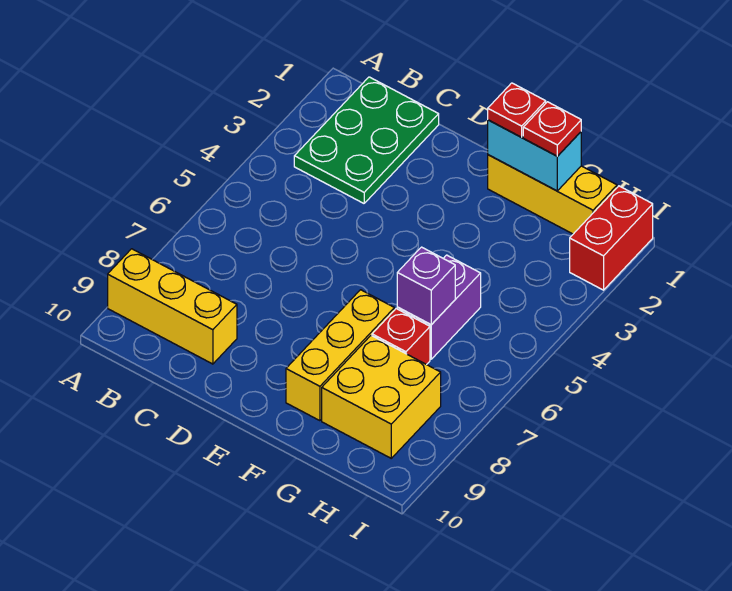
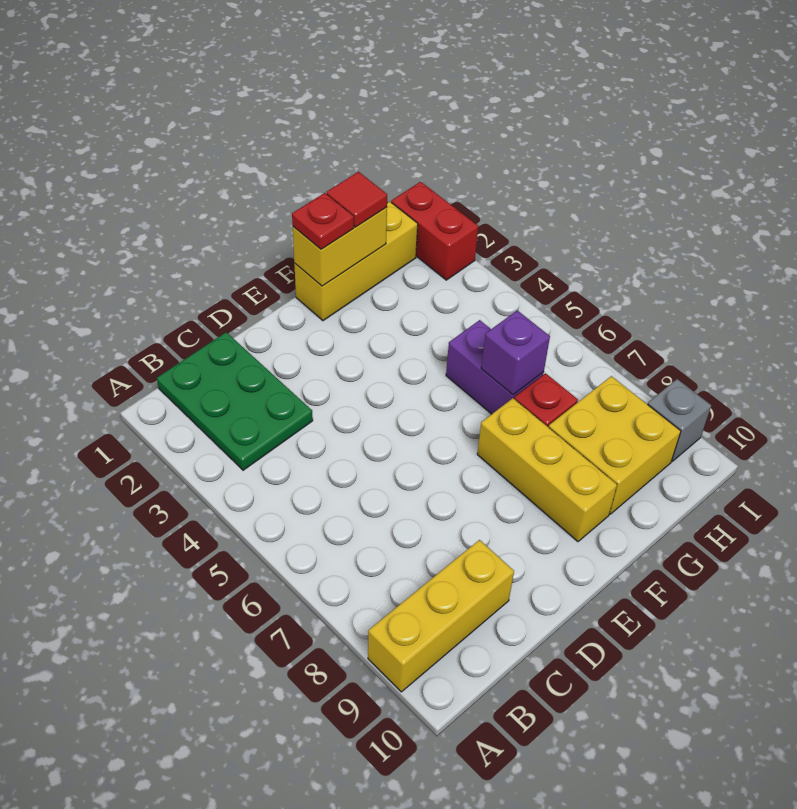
cyan brick F1:G1 level 2 -> yellow brick F1:G1 level 2
red plate G1 level 3 -> red tile G1 level 3
none -> grey brick I9 level 1

